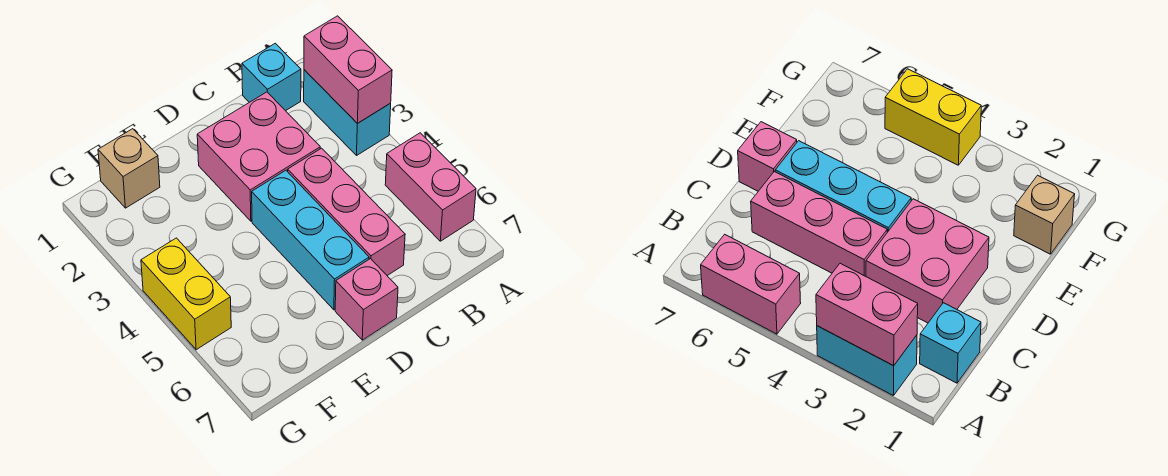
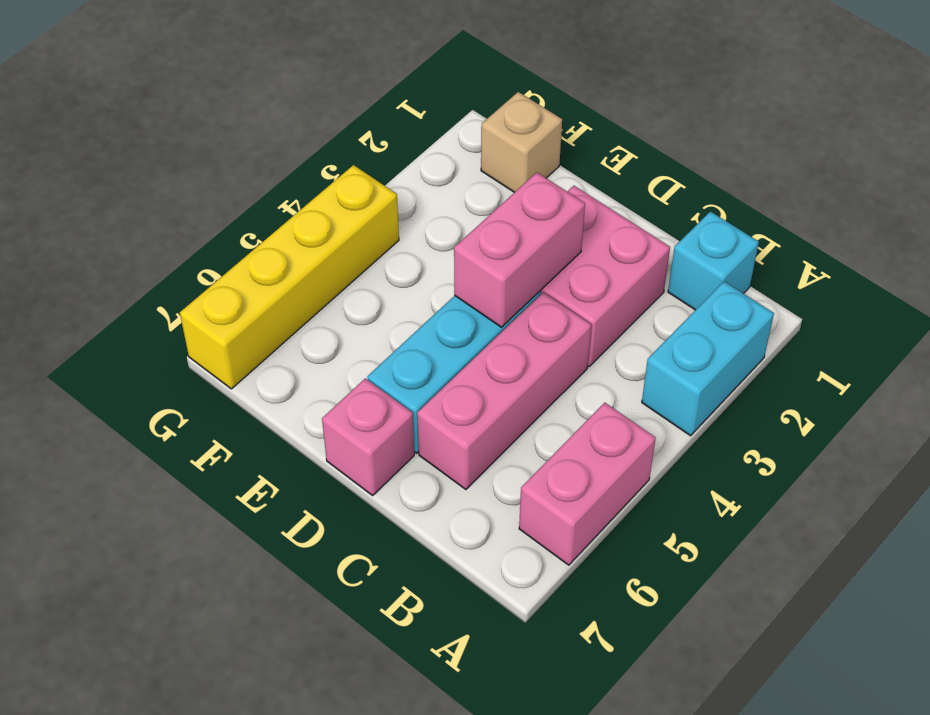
pink brick A2:A3 level 2 -> pink brick D3:D4 level 2
yellow brick G4:G5 level 1 -> yellow brick G4:G7 level 1

